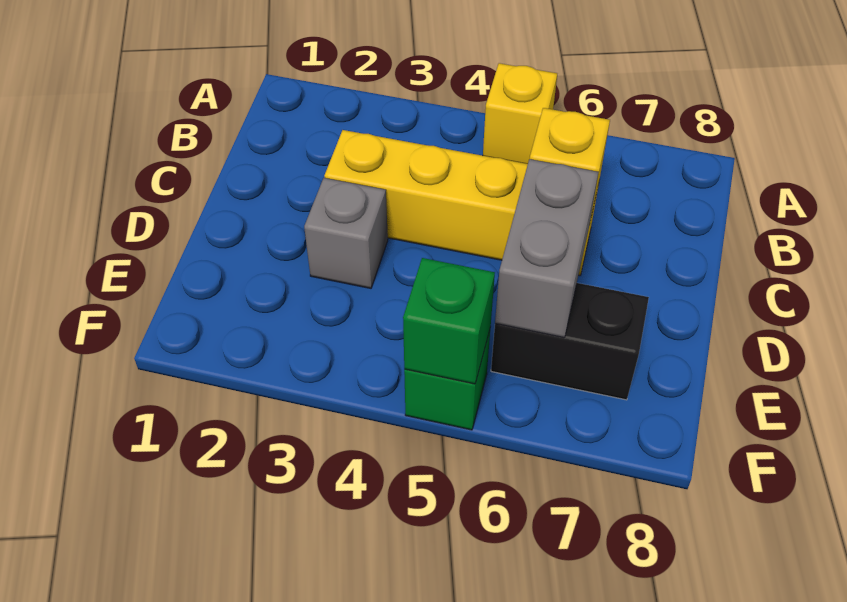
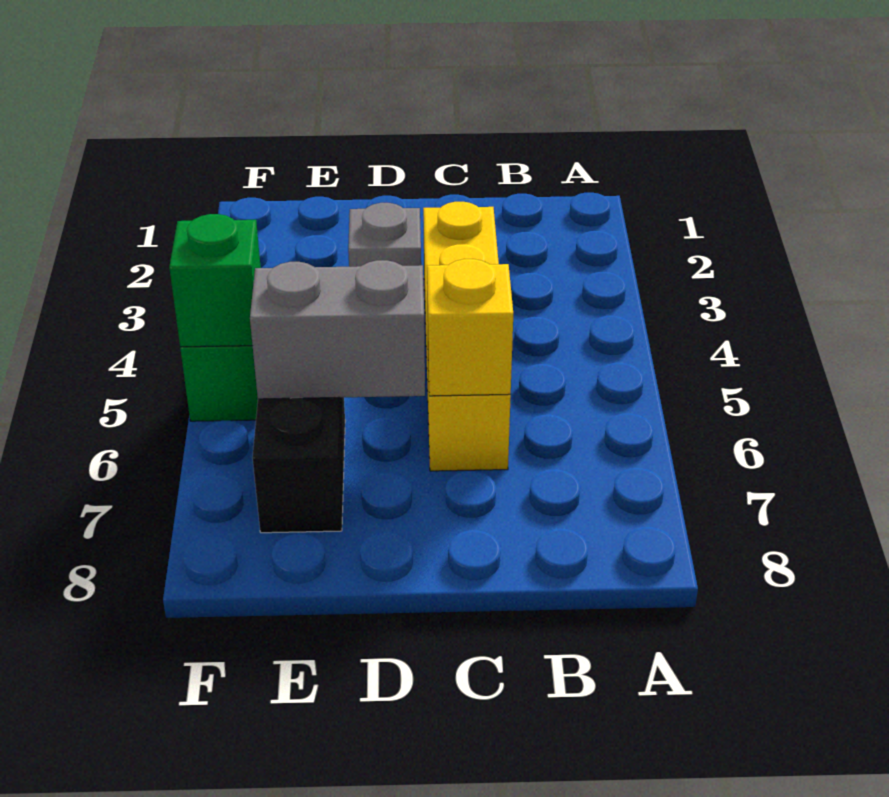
yellow brick A5 level 1 -> none

